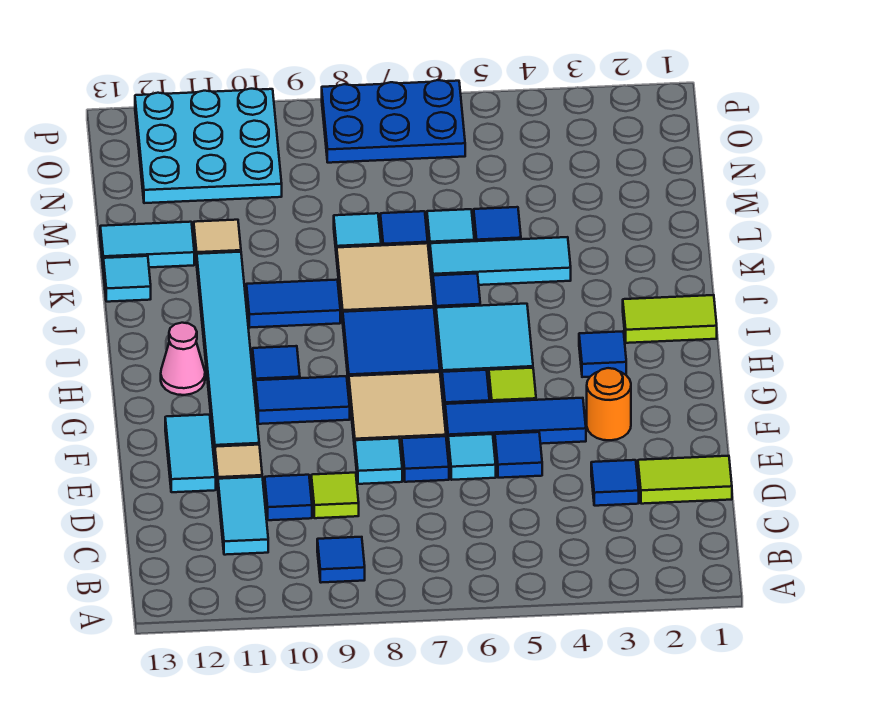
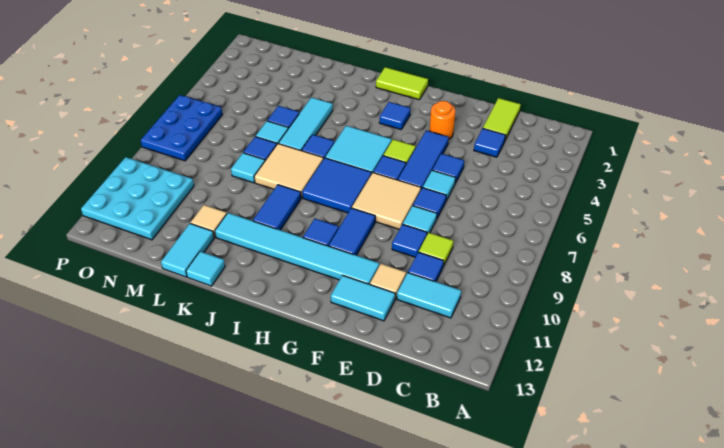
blue tile B9 level 1 -> blue tile E9 level 1
pink cone H12 level 1 -> none
lime tile I1:I2 level 1 -> lime tile H1:I1 level 1

